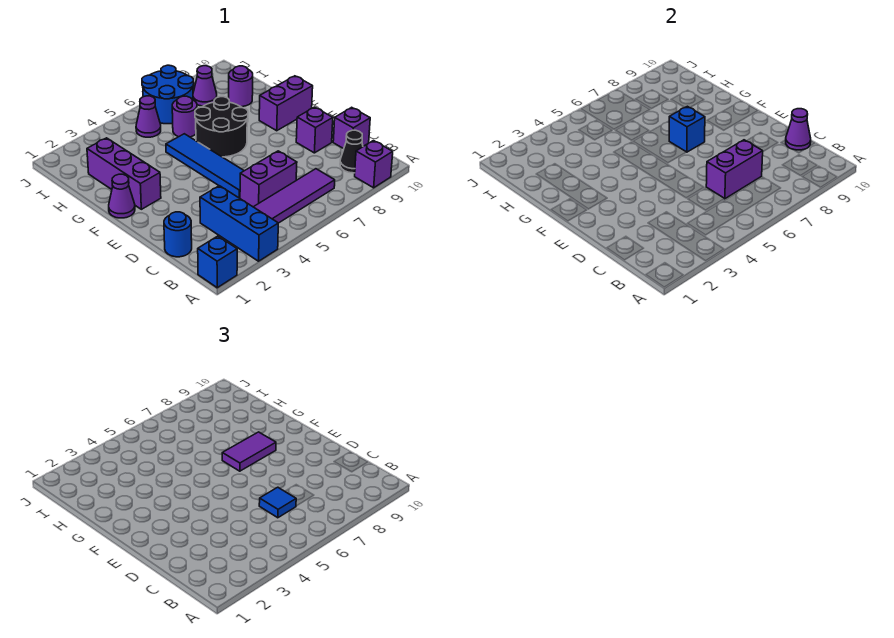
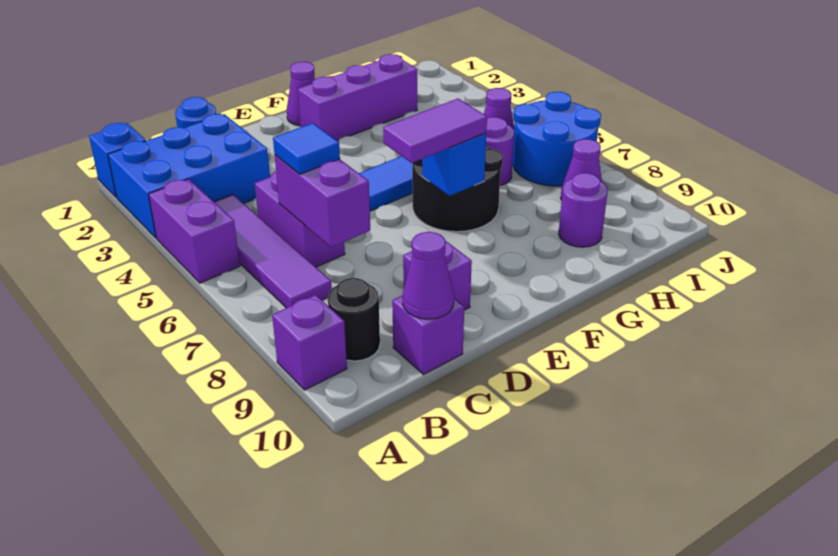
blue brick A3:C3 level 1 -> blue brick A2:C3 level 1
black cone B9 level 1 -> black round brick B9 level 1
purple tile F7:F8 level 3 -> purple tile E7:F7 level 3
purple brick F9:F10 level 1 -> purple brick A4:A5 level 1

